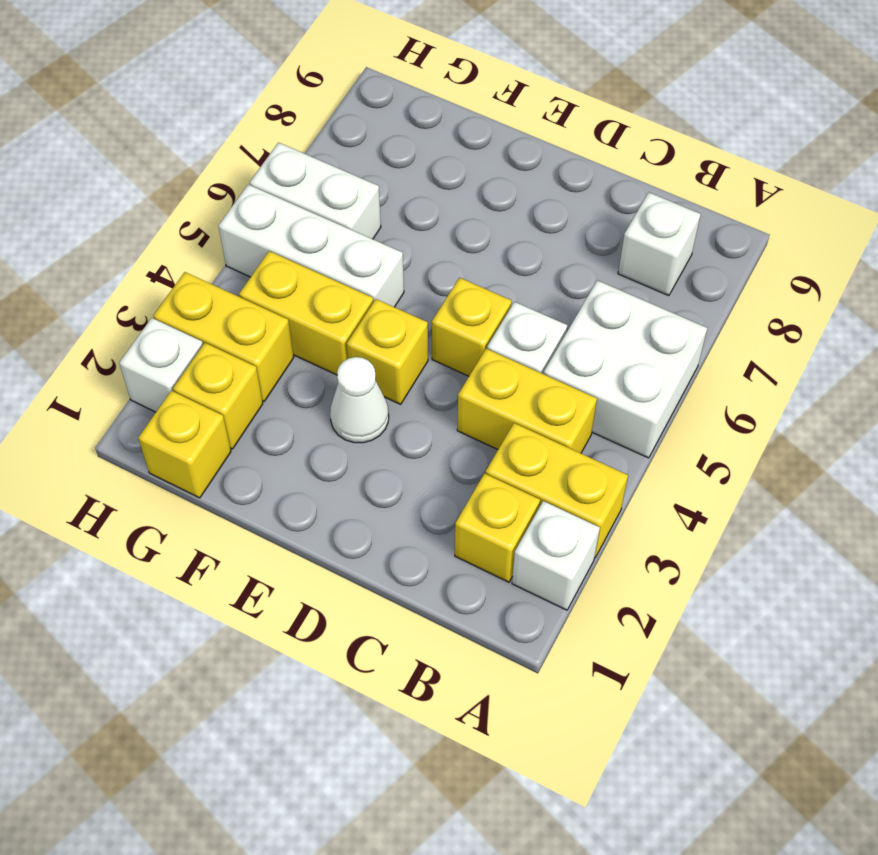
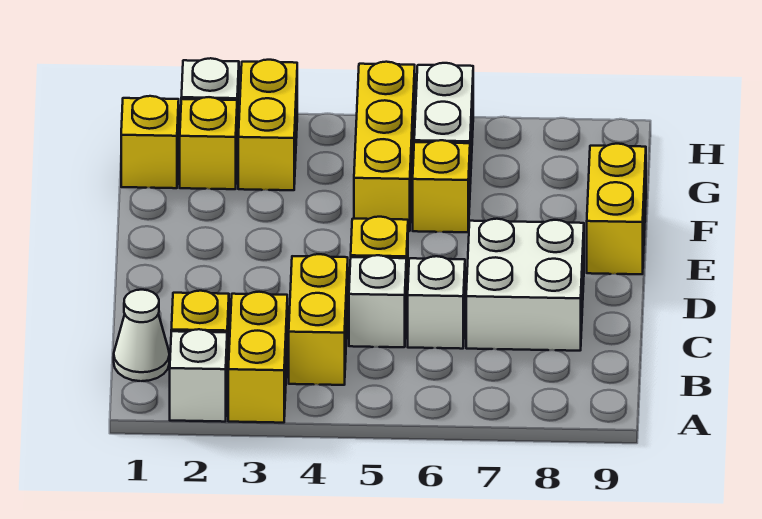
white brick A5:B6 level 1 -> white brick C7:D8 level 1
white brick B8 level 1 -> white brick C6 level 1
white cone E3 level 1 -> white cone B1 level 1
yellow brick E4 level 1 -> yellow brick F6 level 1
yellow brick F4:G4 level 1 -> yellow brick E9:F9 level 1
white brick F5:H5 level 1 -> yellow brick F5:H5 level 1

